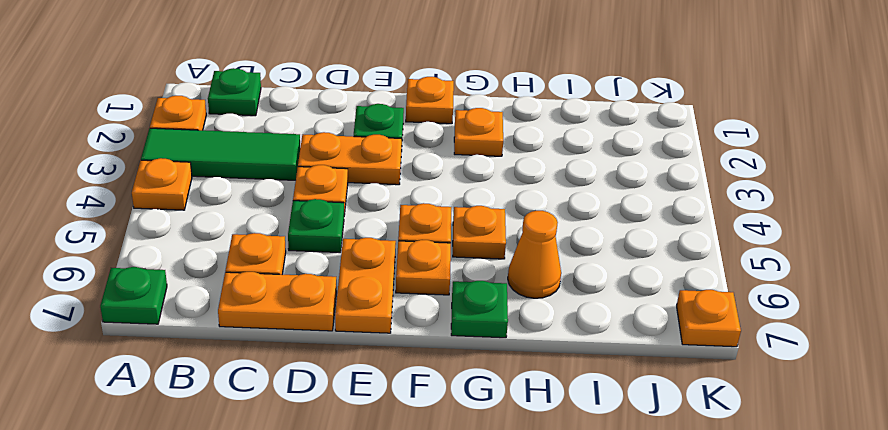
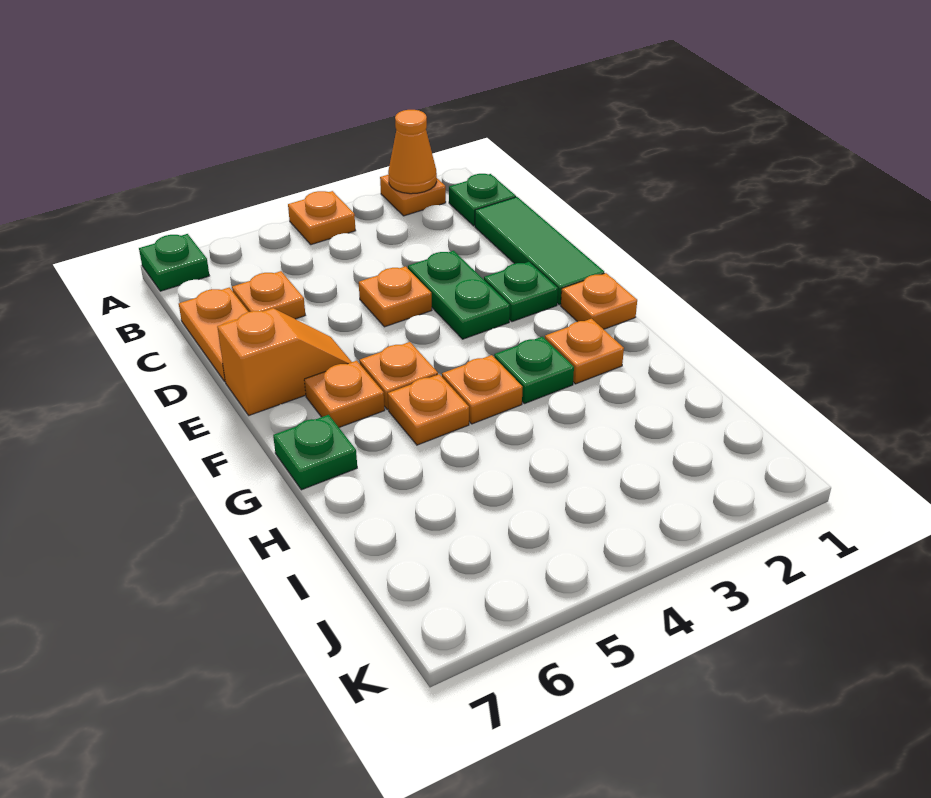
green tile A3:C3 level 1 -> green tile C1:E1 level 1
orange plate D3:E3 level 1 -> green plate D3:E3 level 1
green plate D5 level 1 -> green plate G3 level 1
orange plate E6:E7 level 1 -> orange slope E6:E7 level 1 top 7
orange cone H6 level 1 -> orange cone A2 level 2
orange plate K7 level 1 -> orange plate G4 level 1

